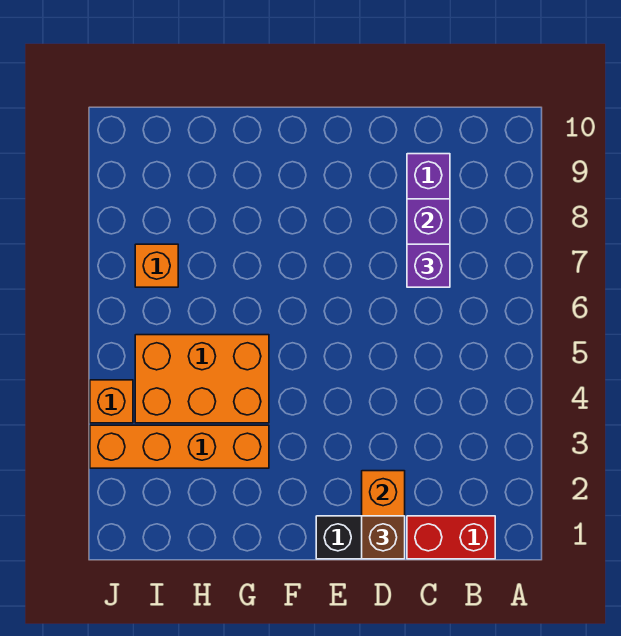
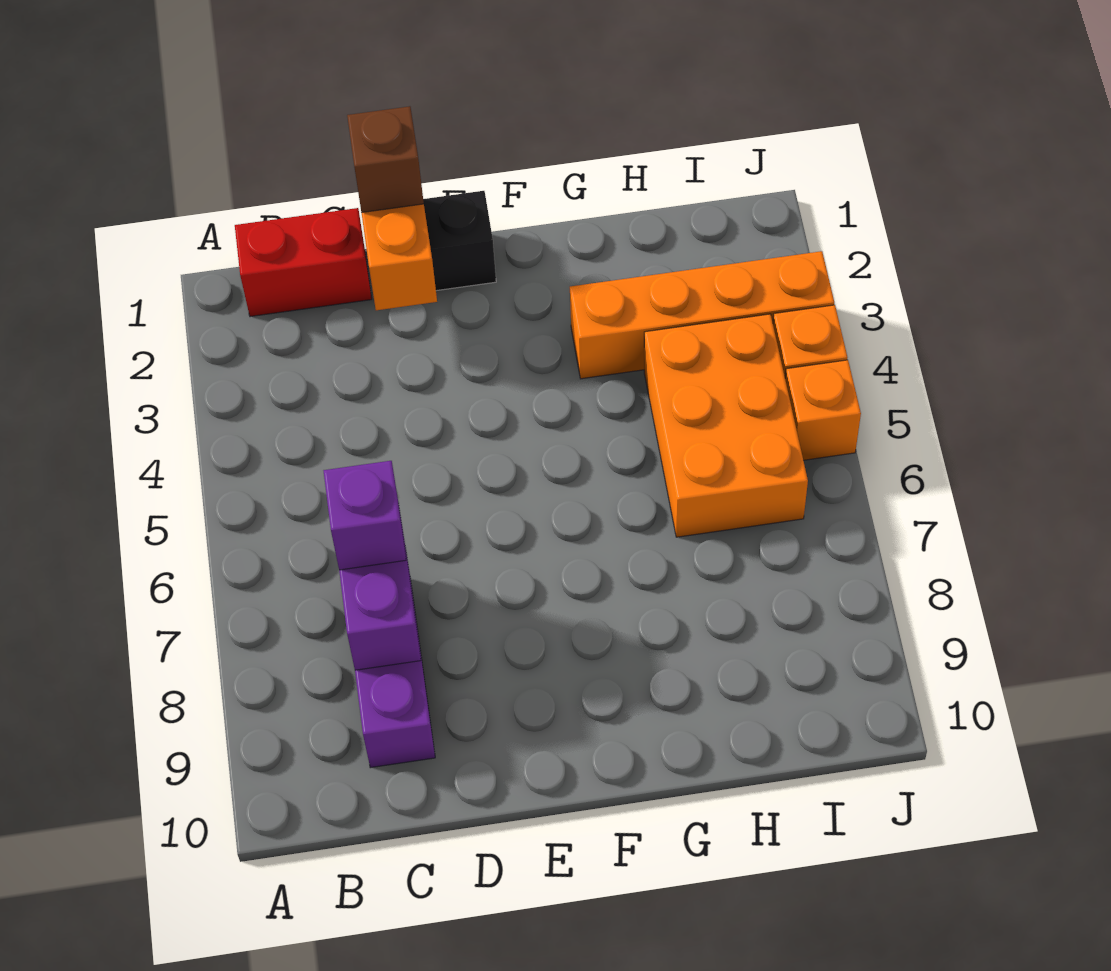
orange brick G4:I5 level 1 -> orange brick H4:I6 level 1
orange brick I7 level 1 -> orange brick J5 level 1

